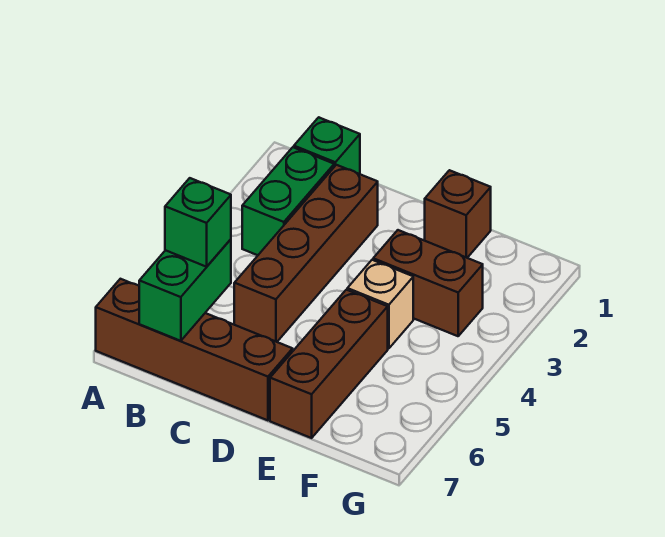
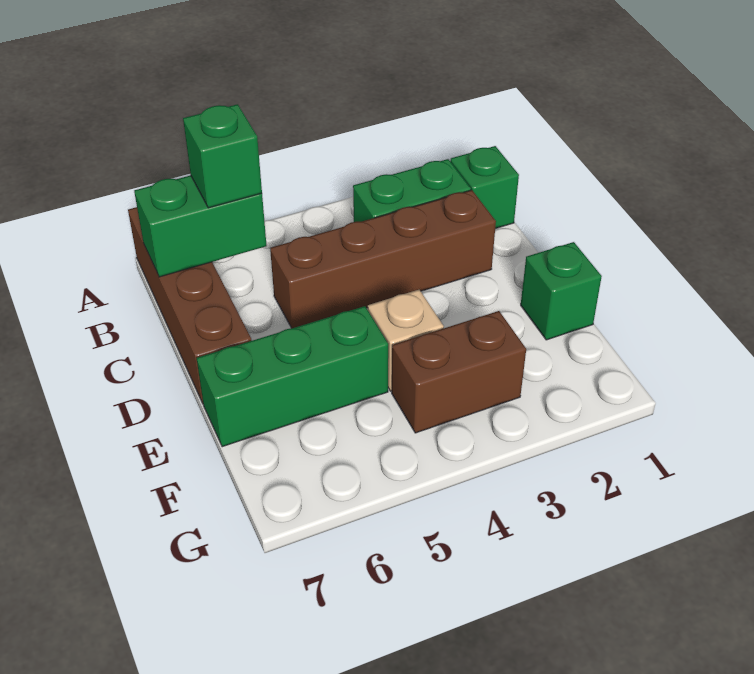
brown brick E1 level 1 -> green brick E1 level 1
brown brick E3:F3 level 1 -> brown brick F3:F4 level 1
brown brick E5:E7 level 1 -> green brick E5:E7 level 1

